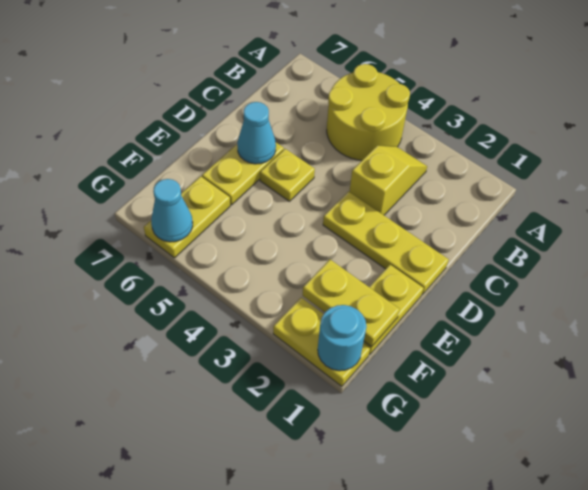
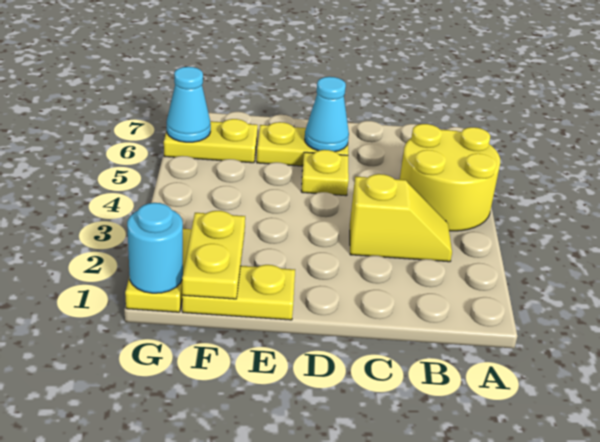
yellow plate D1:D3 level 1 -> none

